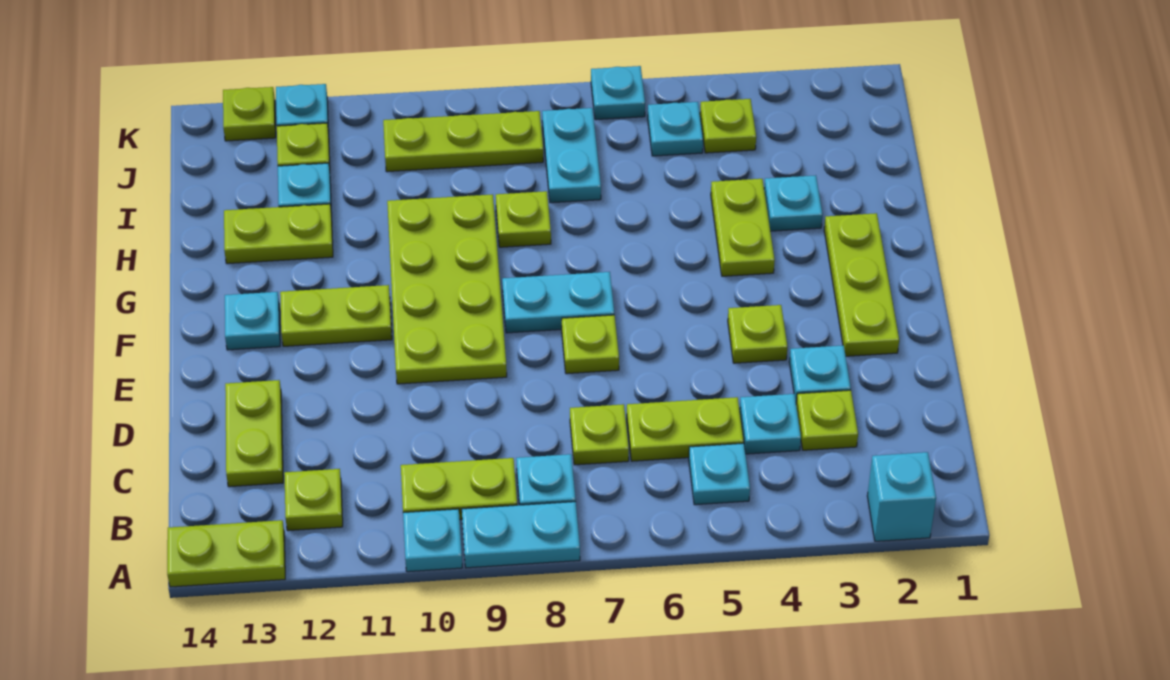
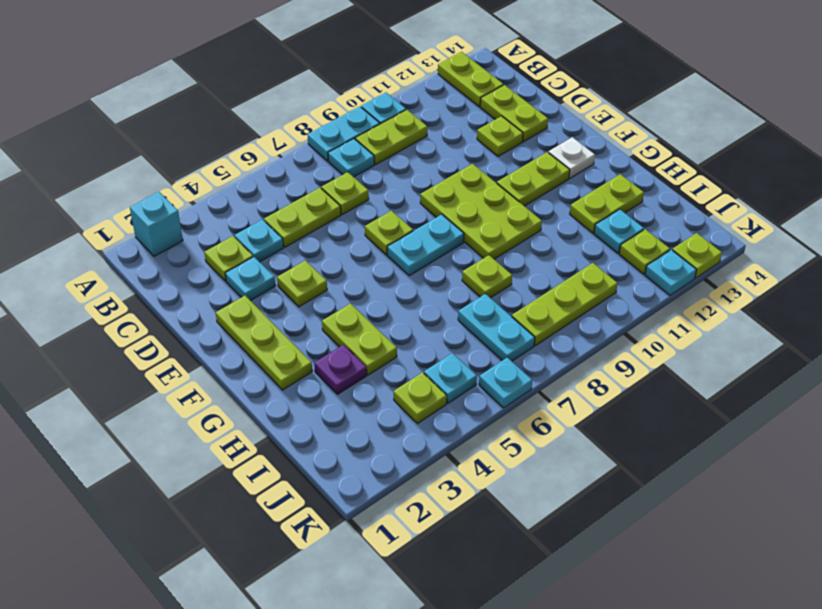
lime plate A13:A14 level 1 -> lime plate A13:B13 level 1
cyan plate B5 level 1 -> none
lime plate B12 level 1 -> lime plate D12 level 1
lime plate E9:H10 level 1 -> lime plate E9:G10 level 1
cyan plate F13 level 1 -> white plate F13 level 1
cyan plate H3 level 1 -> purple plate H3 level 1

